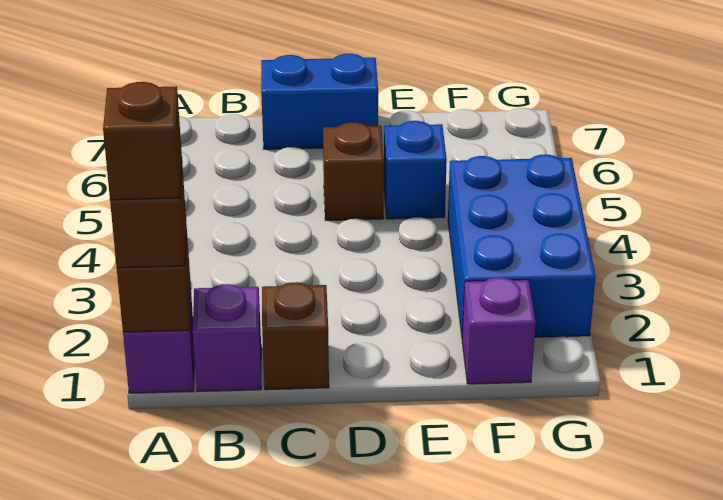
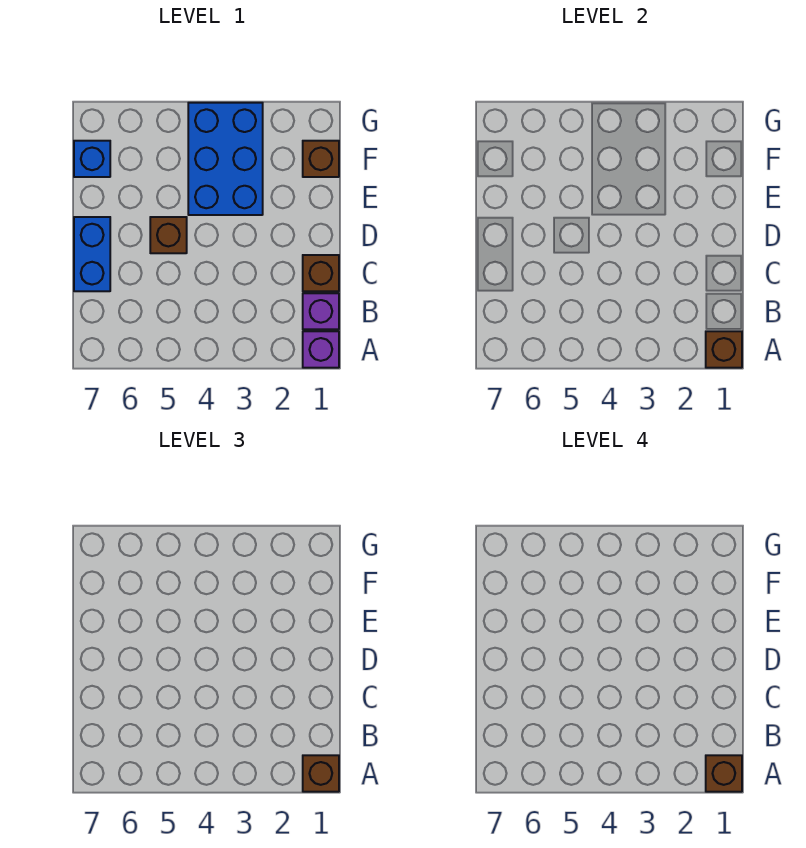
blue brick E5 level 1 -> blue brick F7 level 1
purple brick F1 level 1 -> brown brick F1 level 1
blue brick F2:G4 level 1 -> blue brick E3:G4 level 1

